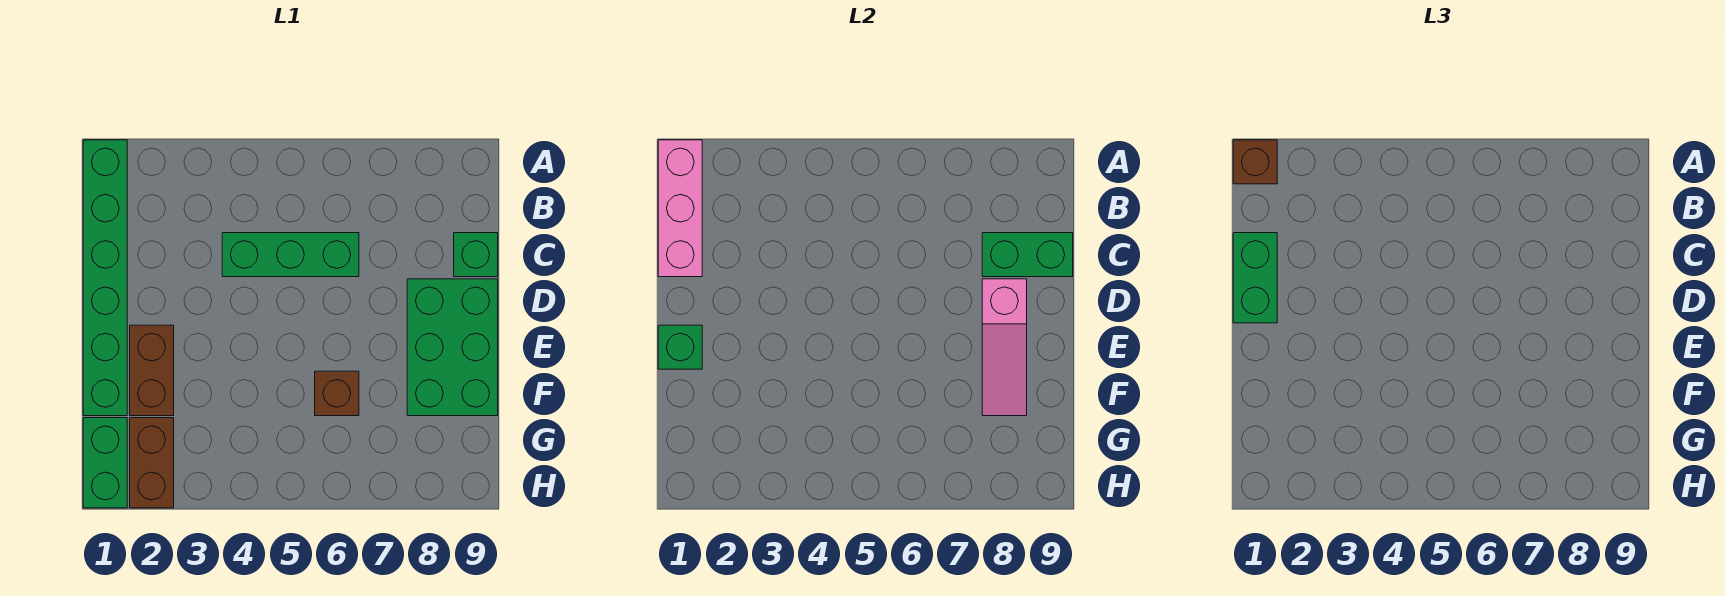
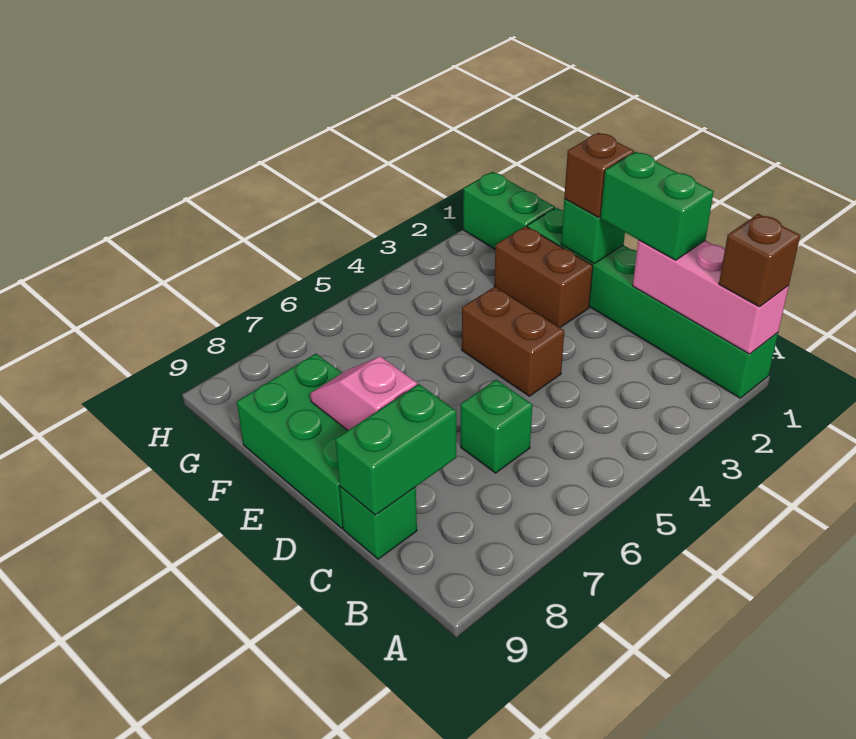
green brick C4:C6 level 1 -> green brick C6 level 1
pink slope D8:F8 level 2 top D -> pink slope D8:E8 level 2 top D
brown brick F6 level 1 -> brown brick E1 level 3
brown brick G2:H2 level 1 -> brown brick D4:E4 level 1

